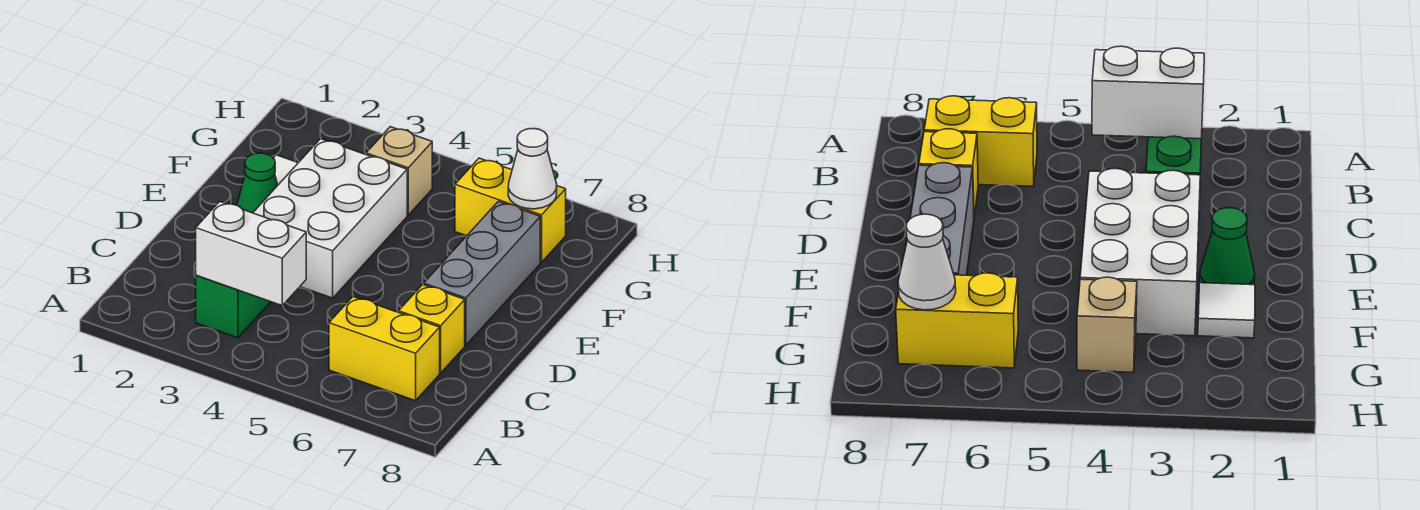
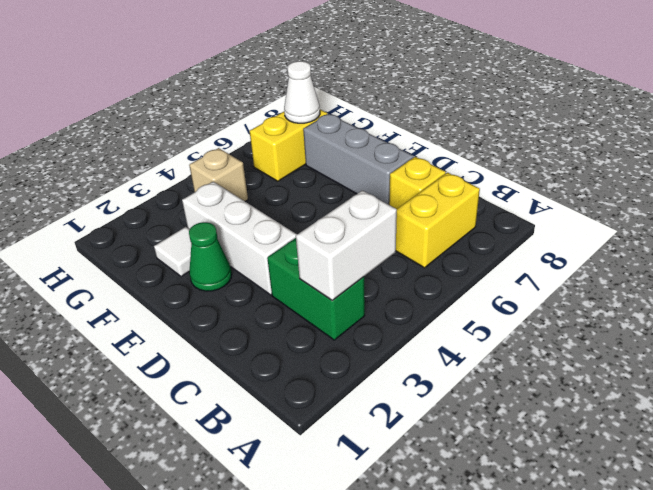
white brick D3:F4 level 1 -> white brick D3:F3 level 1

